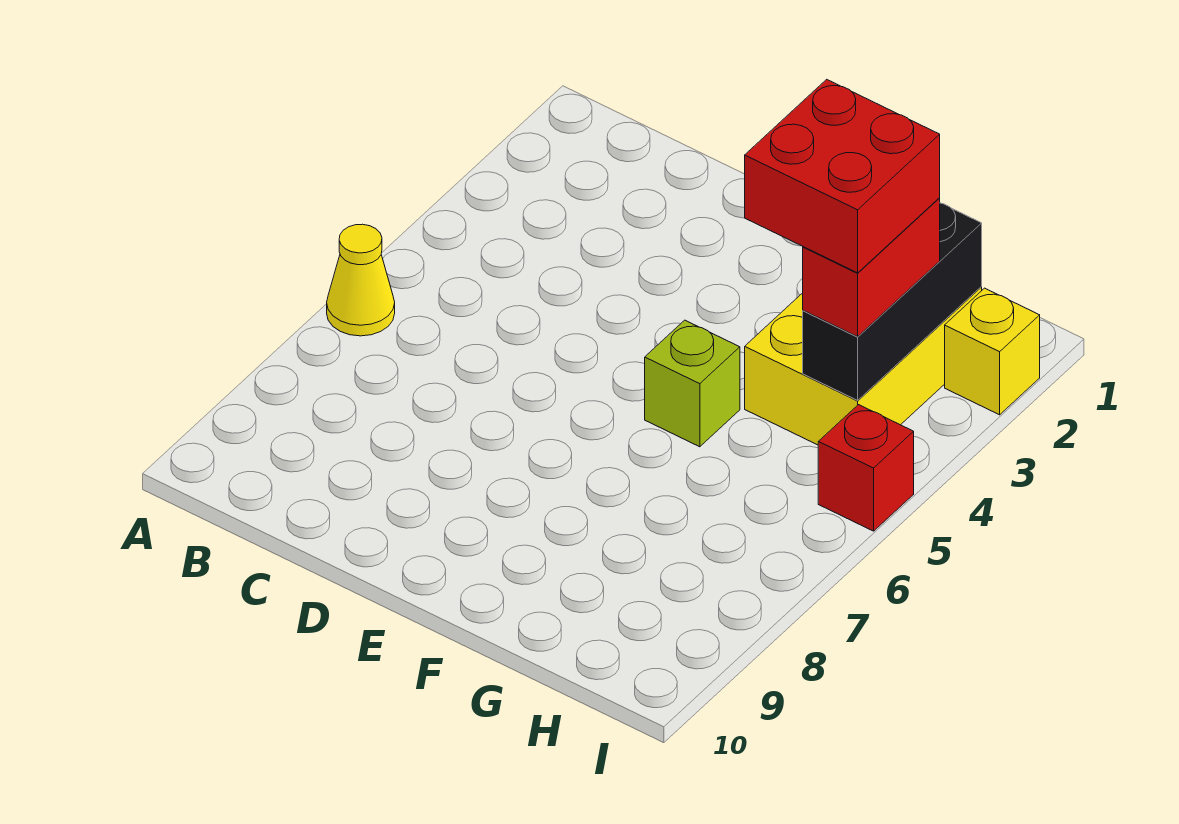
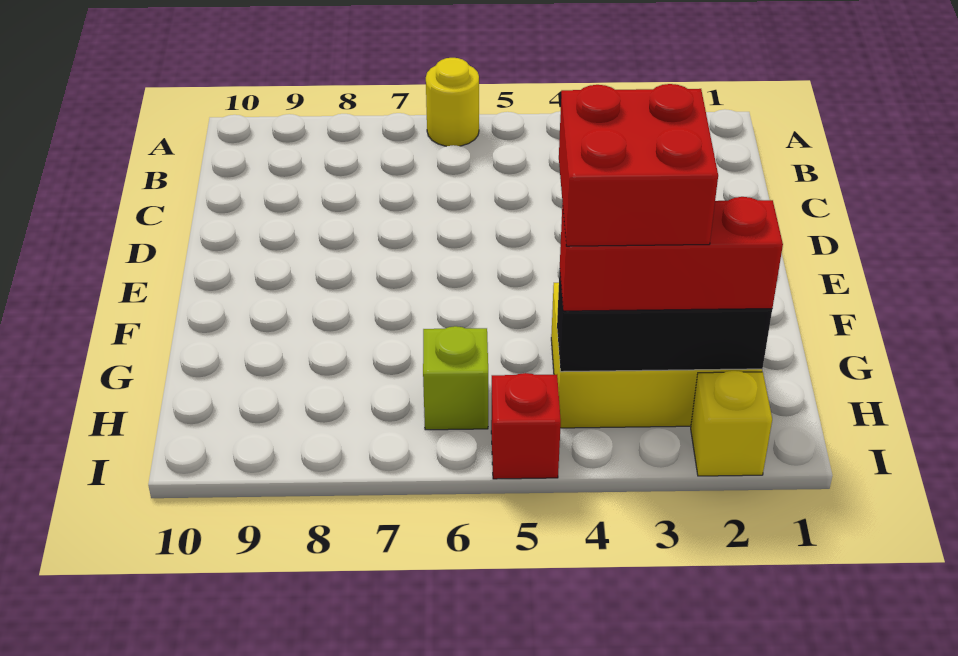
yellow cone A6 level 1 -> yellow round brick A6 level 1
lime brick F5 level 1 -> lime brick H6 level 1
red brick H3:H4 level 3 -> red brick H2:H4 level 3

